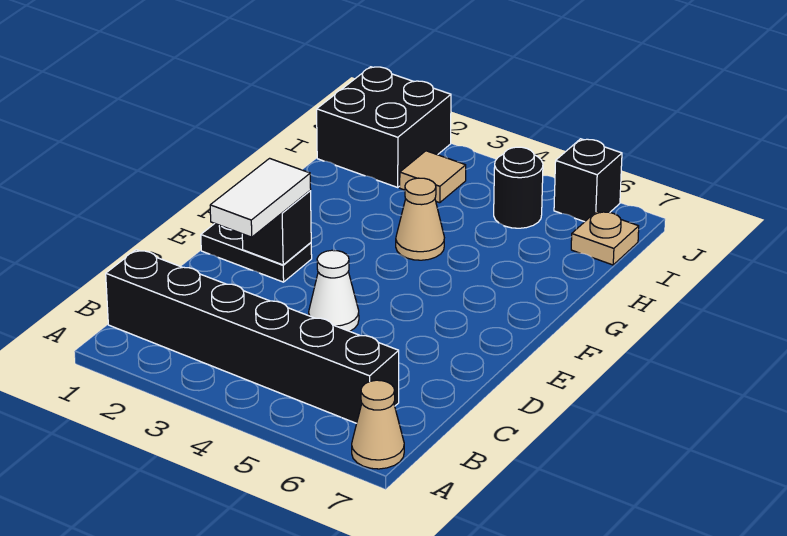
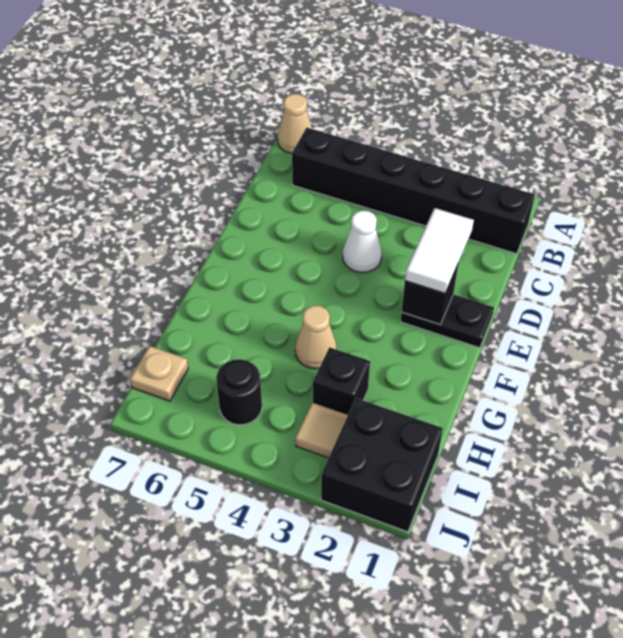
black brick J6 level 1 -> black brick H3 level 1

